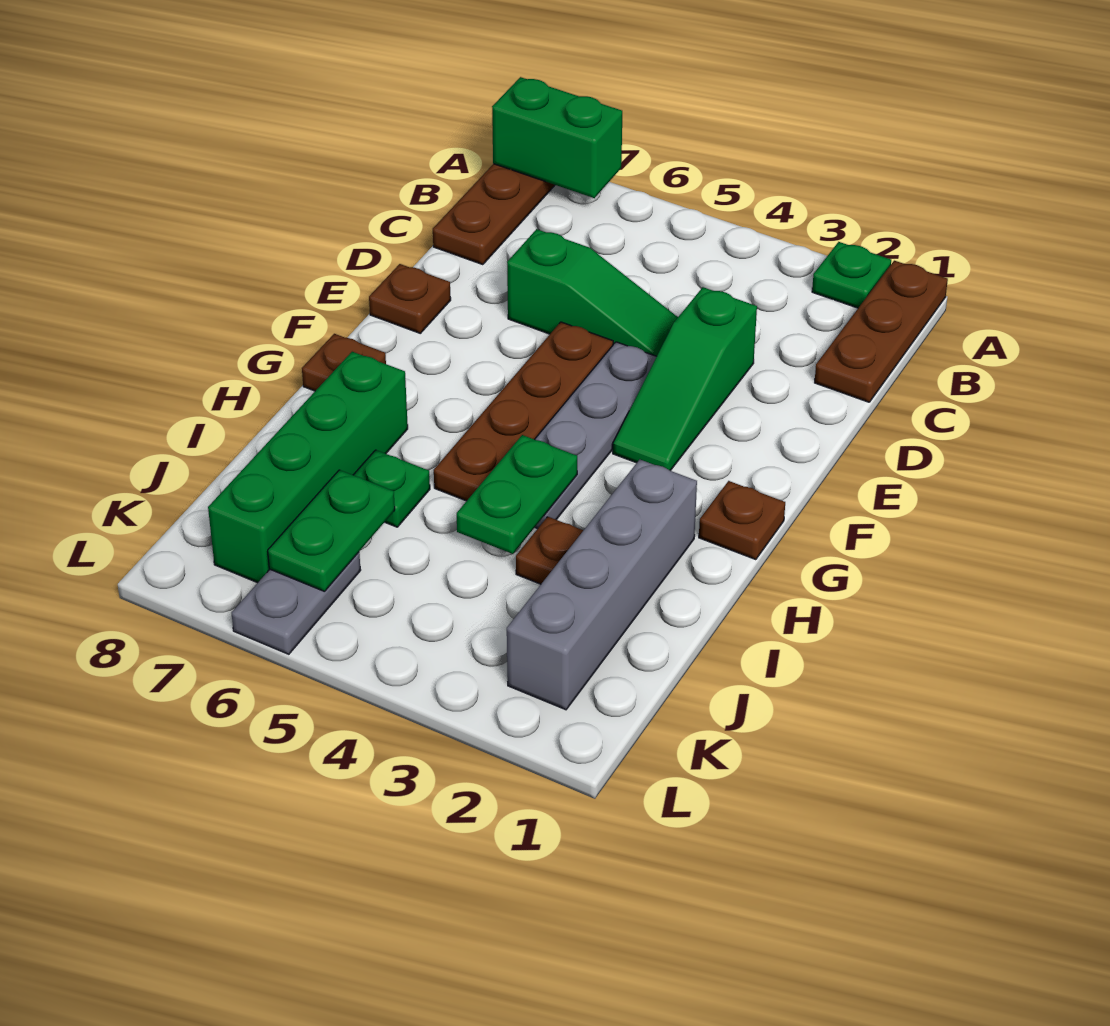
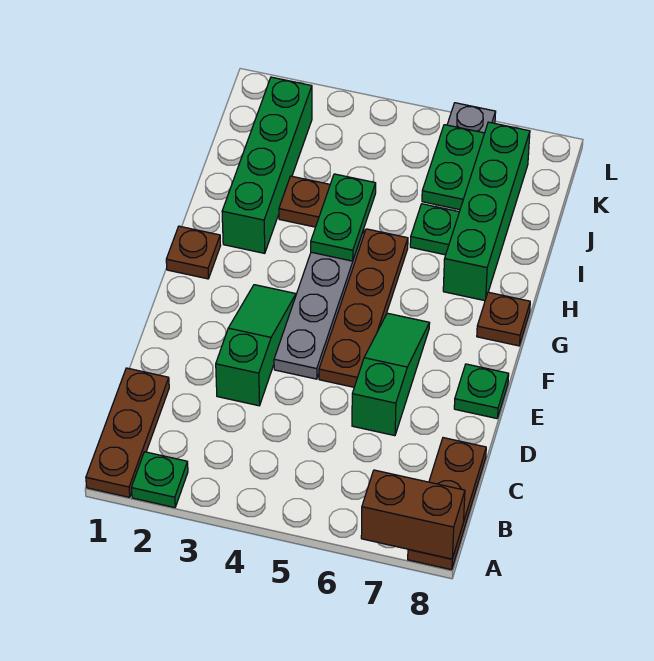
green brick A7:A8 level 2 -> brown brick A7:A8 level 2
green slope D4:D6 level 1 top 6 -> green slope D6:F6 level 1 top D
brown plate E8 level 1 -> green plate E8 level 1
grey brick H2:K2 level 1 -> green brick H2:K2 level 1

